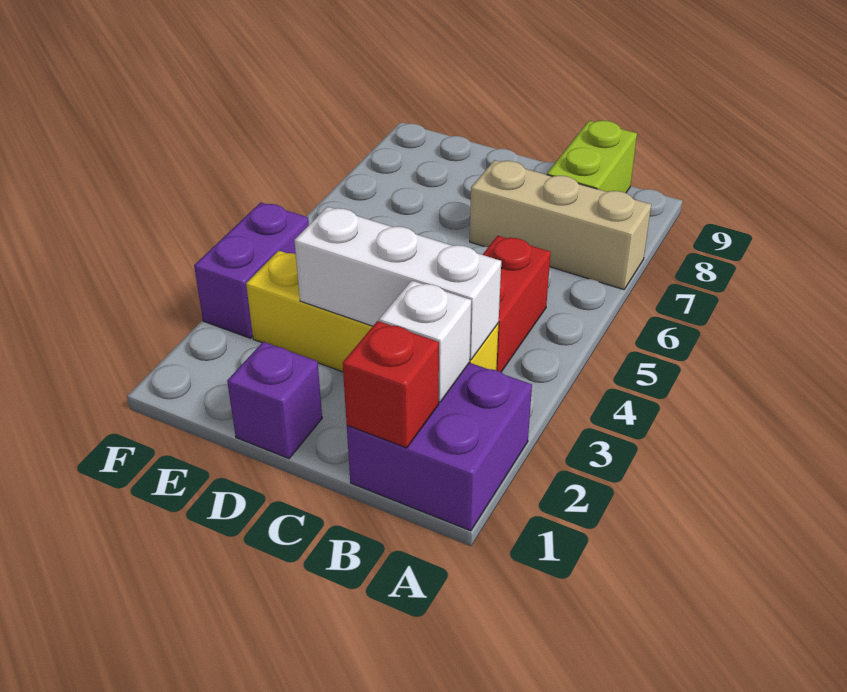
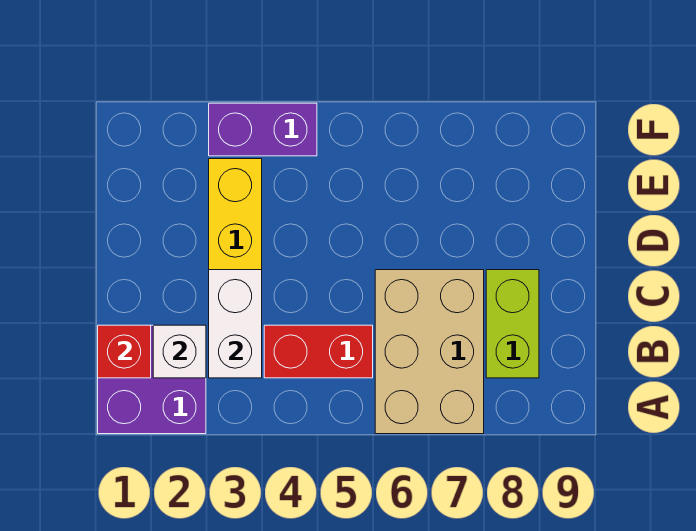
tan brick A7:C7 level 1 -> tan brick A6:C7 level 1
white brick B3:D3 level 2 -> white brick B3:C3 level 2
lime brick B8:B9 level 1 -> lime brick B8:C8 level 1
purple brick D1 level 1 -> none

